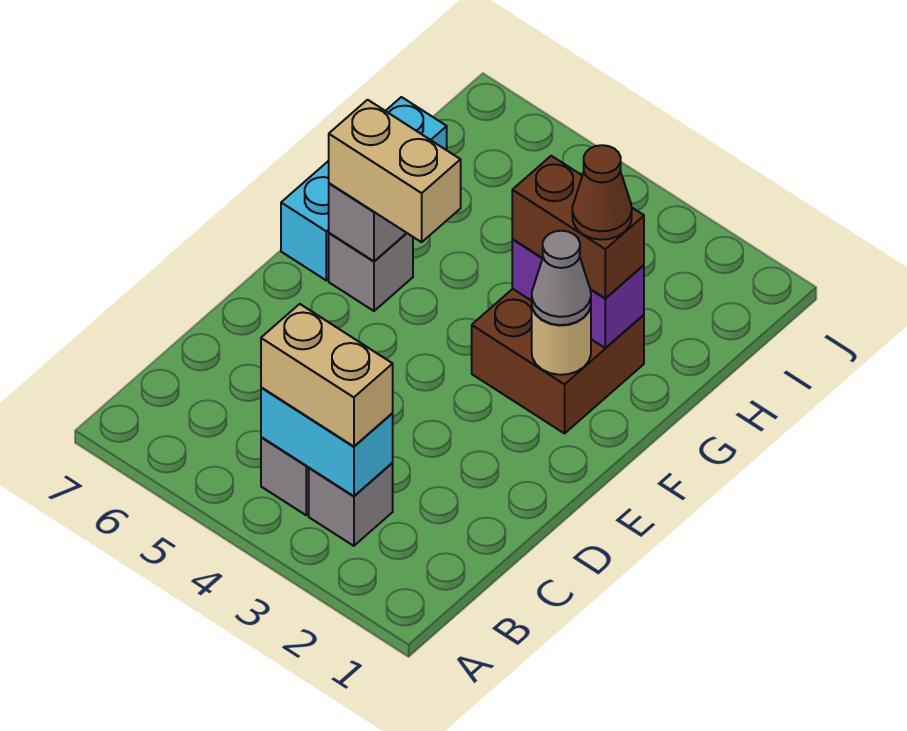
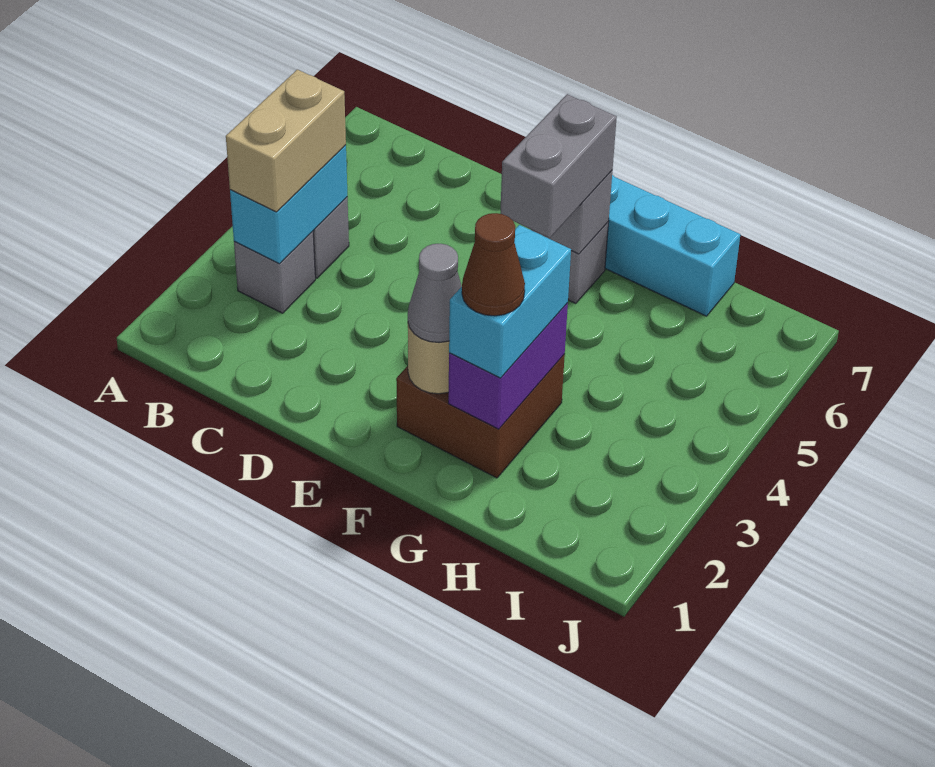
tan brick F5:F6 level 3 -> grey brick F5:F6 level 3
brown brick G2:G3 level 3 -> cyan brick G2:G3 level 3

